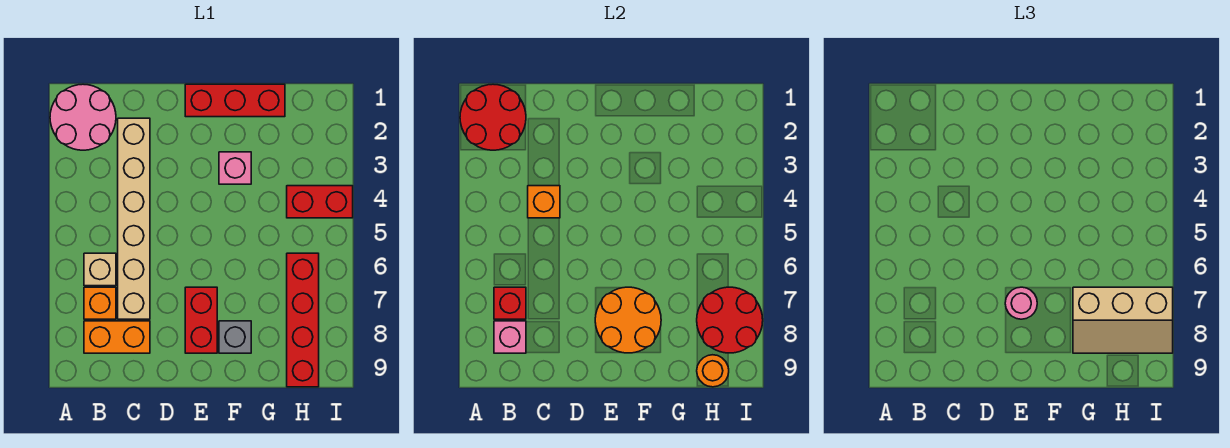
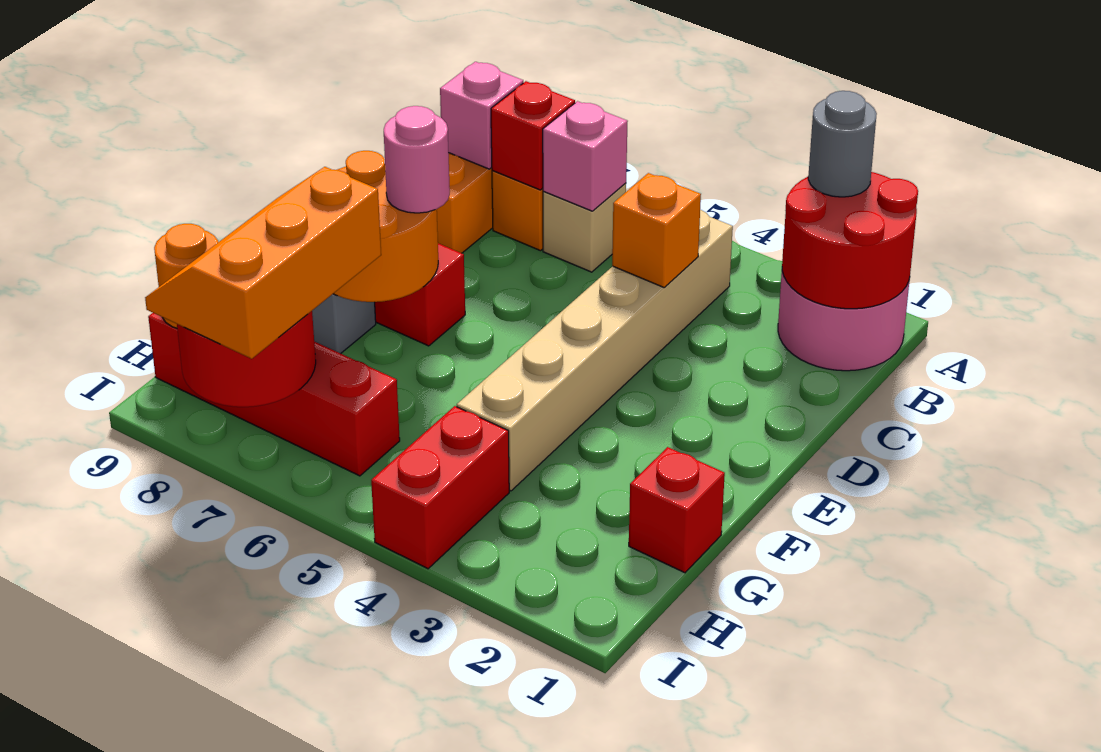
none -> grey round brick A2 level 3
tan brick C2:C7 level 1 -> tan brick B4:G4 level 1
red brick E1:G1 level 1 -> red brick G1 level 1
pink brick F3 level 1 -> pink brick B6 level 2
tan slope G7:I8 level 3 top 7 -> orange slope G7:I8 level 3 top 7

